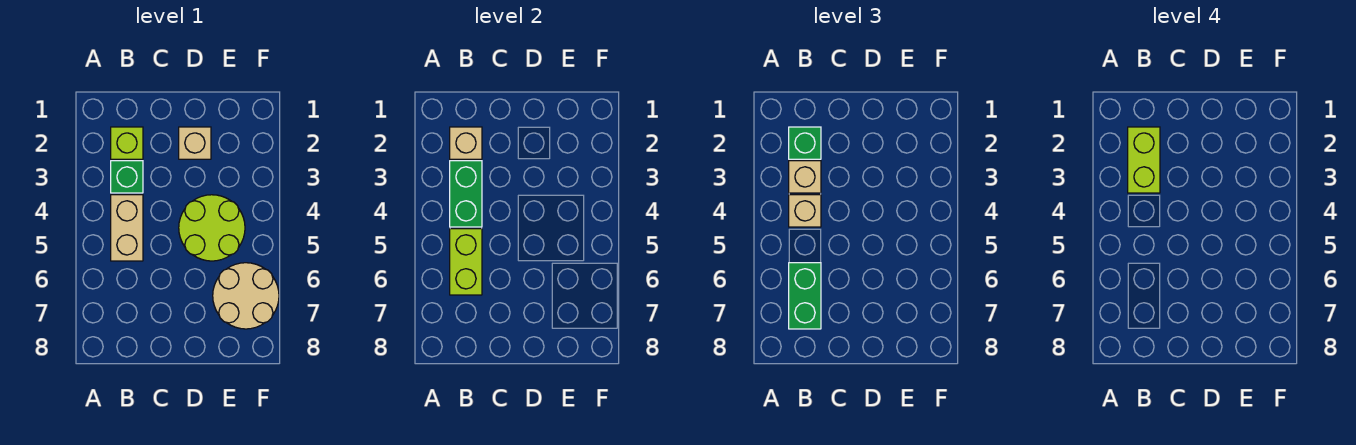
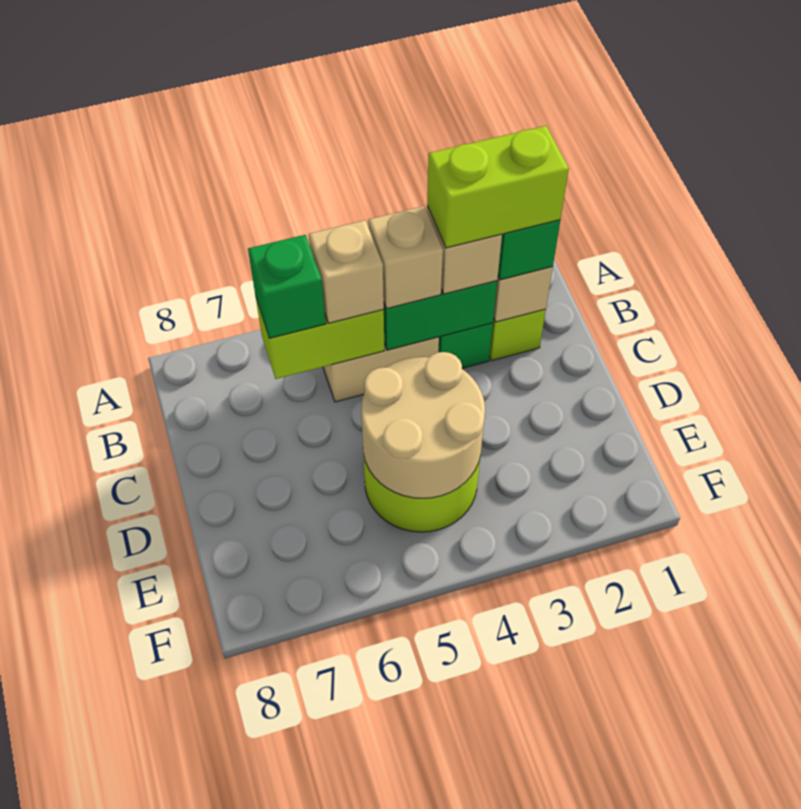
green brick B6:B7 level 3 -> green brick B6 level 3
tan brick D2 level 1 -> tan brick B5 level 3
tan round brick E6:F7 level 1 -> tan round brick D4:E5 level 2

